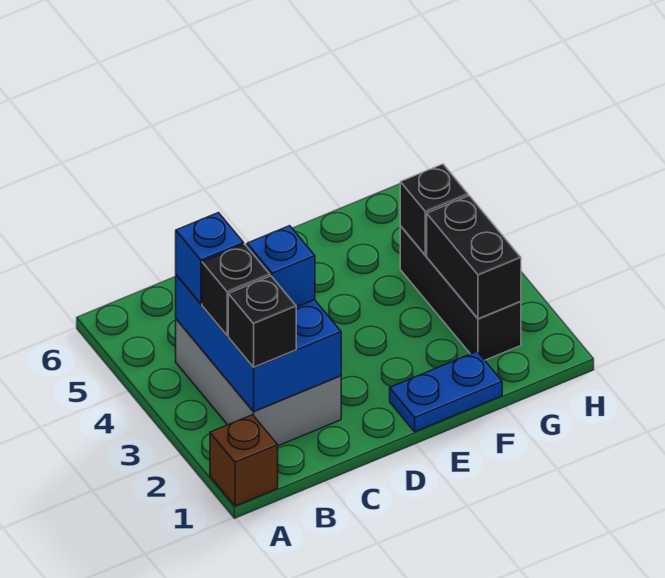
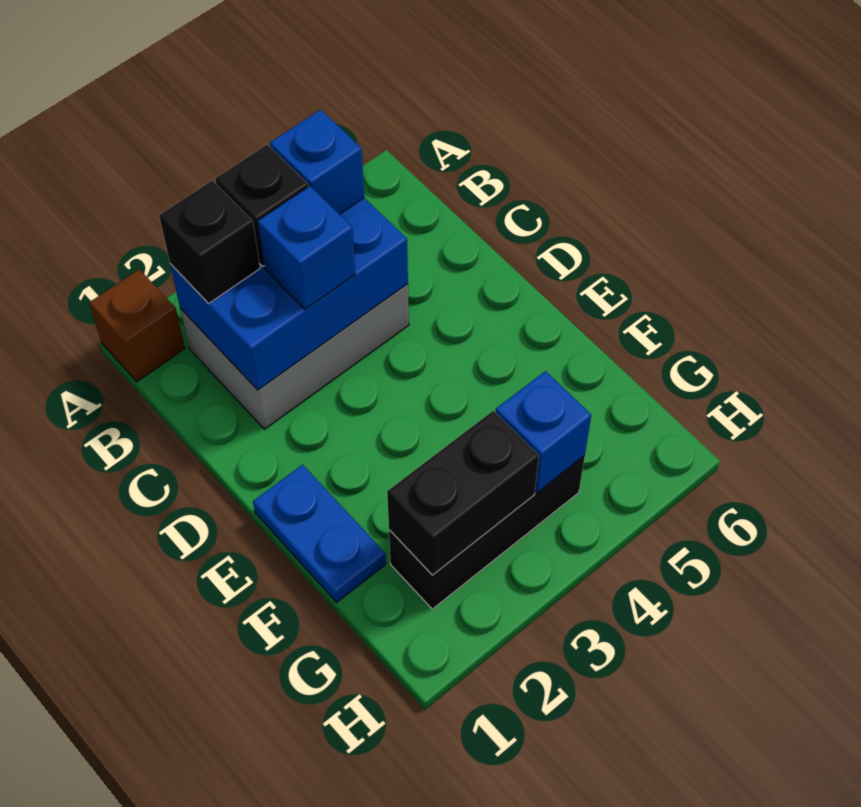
black brick G4 level 2 -> blue brick G4 level 2

